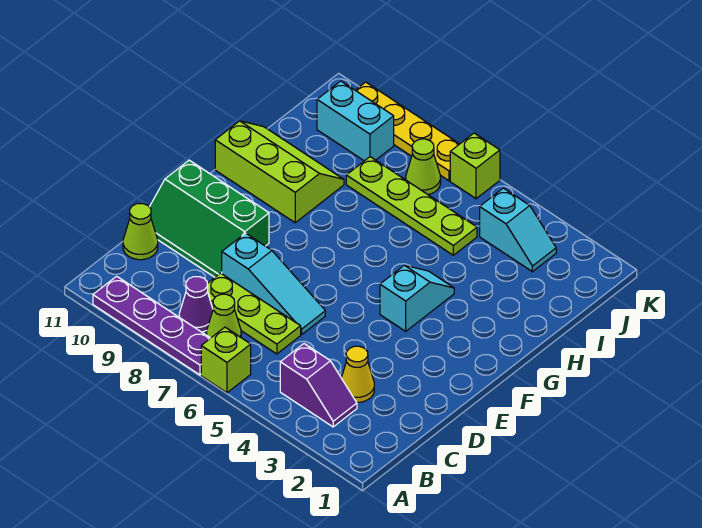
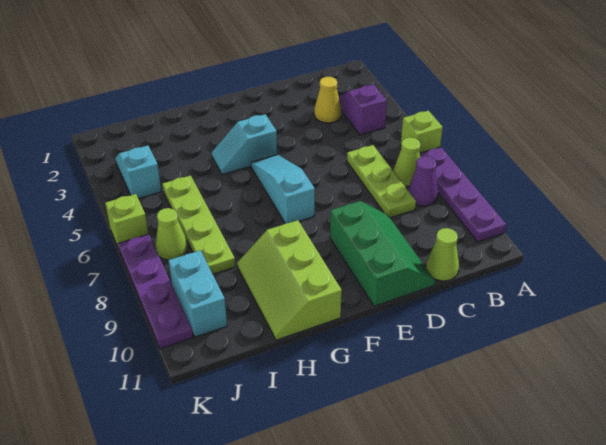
cyan slope D6:D8 level 1 top 8 -> cyan slope F5:F7 level 1 top 7
yellow plate K7:K10 level 1 -> purple plate K7:K10 level 1

